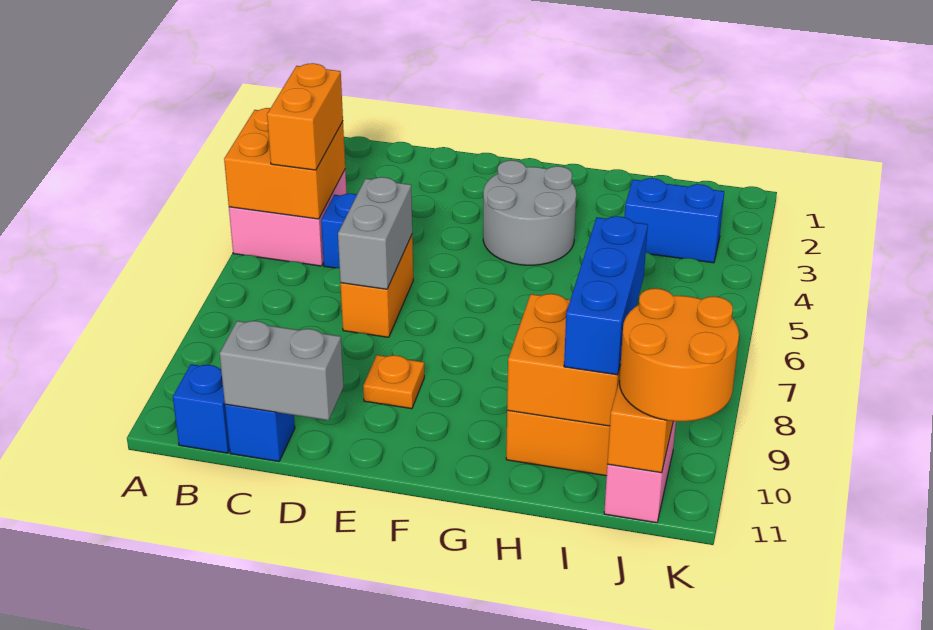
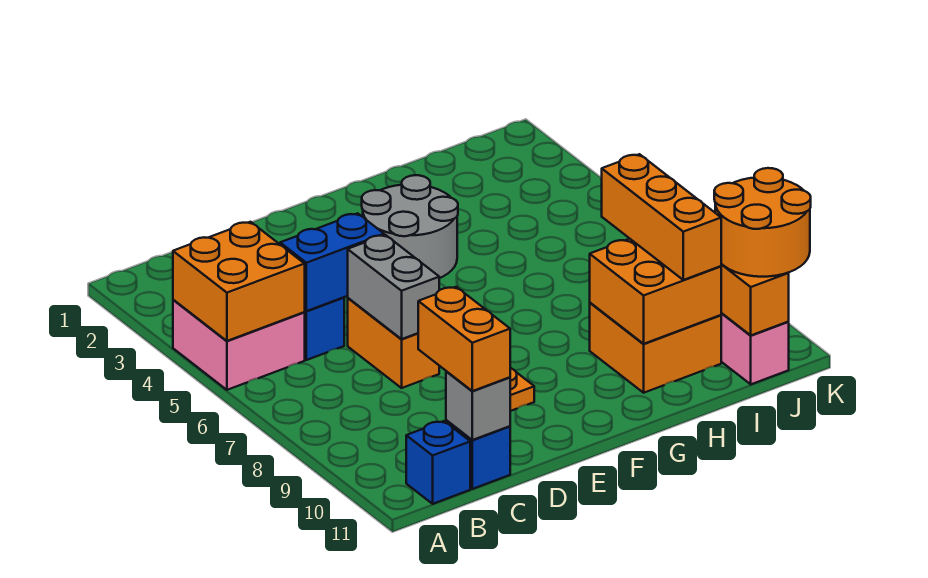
orange brick B4:B5 level 3 -> orange brick C10:C11 level 3
grey brick C11:D11 level 2 -> grey brick C11 level 2
blue brick I3:J3 level 1 -> blue brick C5:D5 level 2
blue brick I8:I10 level 3 -> orange brick I8:I10 level 3

